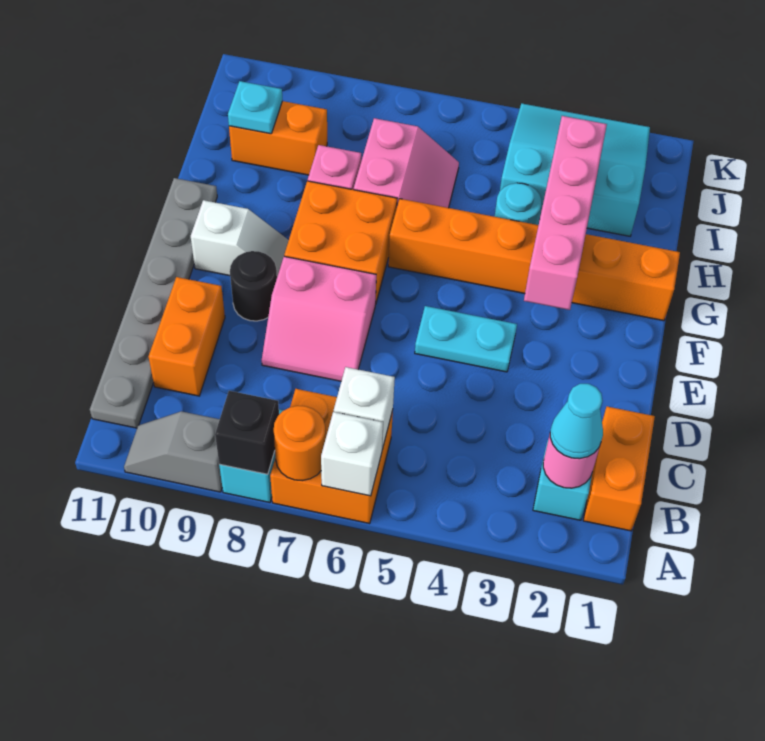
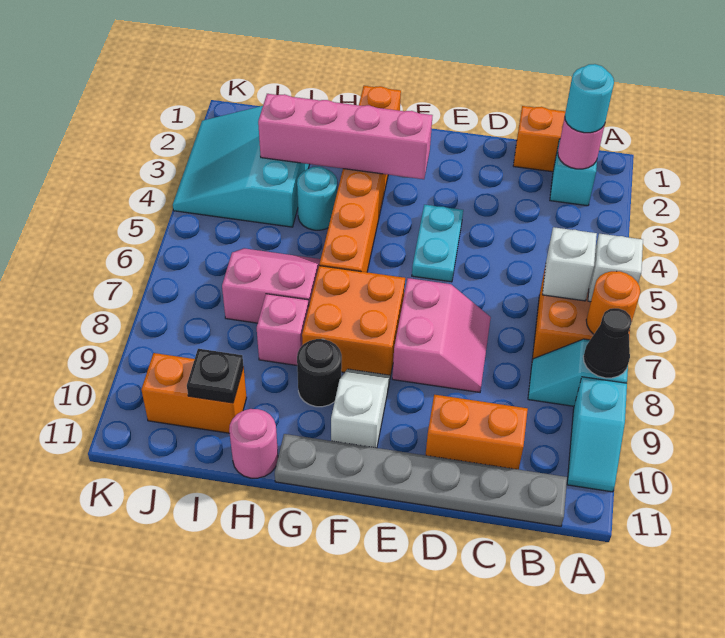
black brick A8 level 2 -> black cone A8 level 2
grey slope A9:A10 level 1 top 9 -> cyan slope A9:A10 level 1 top 9
cyan cone B2 level 3 -> cyan round brick B2 level 3
black round brick E9 level 1 -> black round brick G9 level 1
none -> pink round brick H11 level 1
orange brick I9:I10 level 1 -> orange brick I10:J10 level 1
cyan plate I10 level 2 -> black plate I10 level 2

